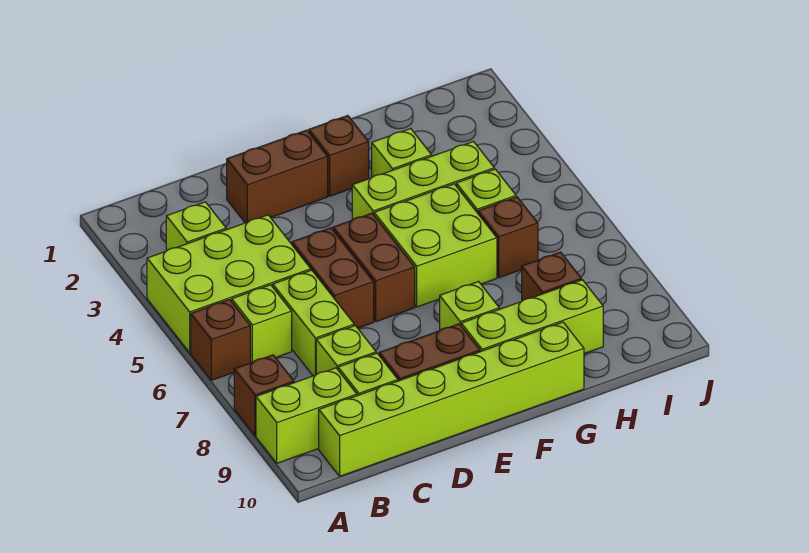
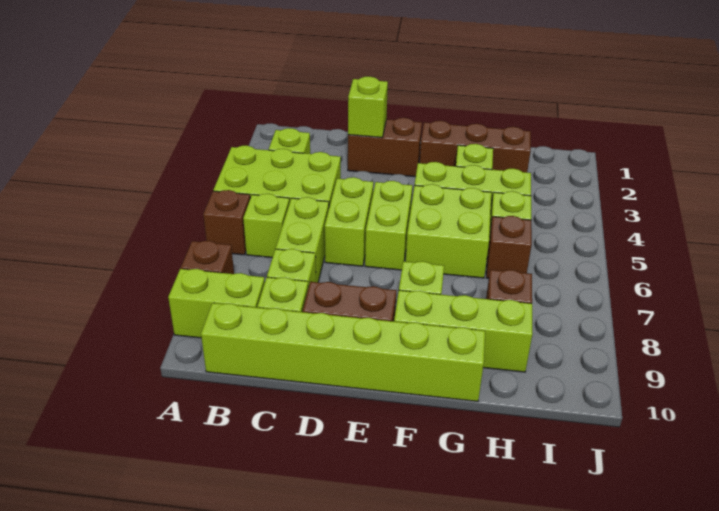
none -> lime brick D2 level 2
brown brick D5:D6 level 1 -> lime brick D5:D6 level 1
brown brick E5:E6 level 1 -> lime brick E5:E6 level 1
brown brick F2 level 1 -> brown brick F2:H2 level 1

